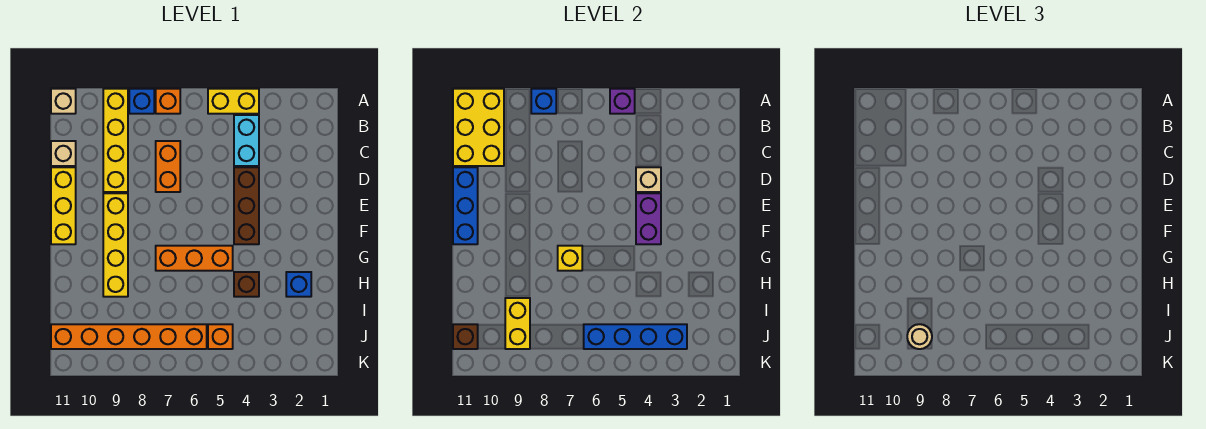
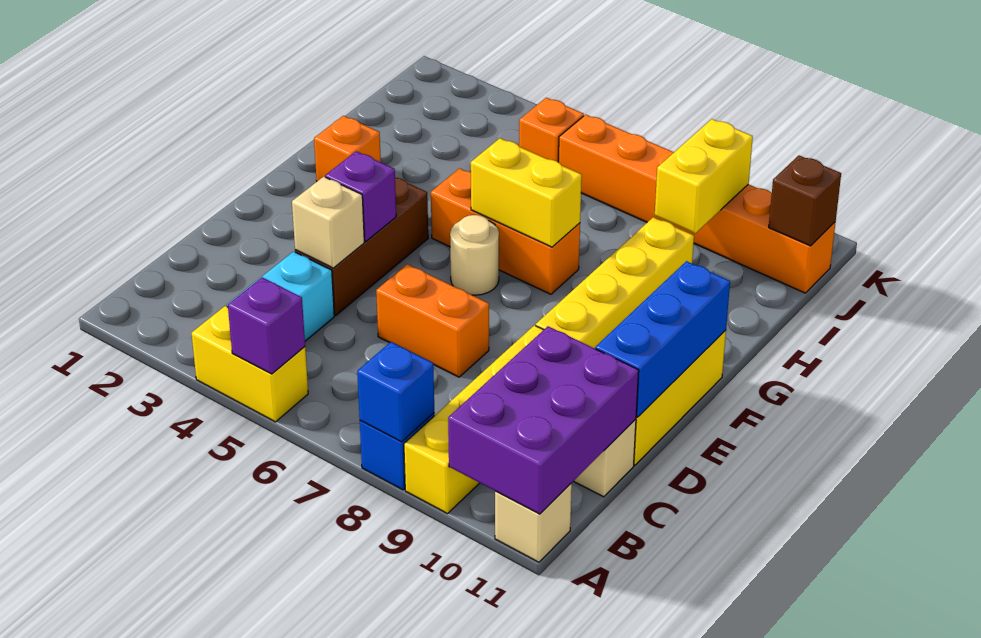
orange brick A7 level 1 -> orange brick G2 level 1
yellow brick A10:C11 level 2 -> purple brick A10:C11 level 2
orange brick C7:D7 level 1 -> orange brick D6:D7 level 1
purple brick E4:F4 level 2 -> purple brick E4 level 2
yellow brick G7 level 2 -> yellow brick G6:G7 level 2
blue brick H2 level 1 -> none
brown brick H4 level 1 -> none
blue brick J3:J6 level 2 -> none
tan round brick J9 level 3 -> tan round brick F6 level 1

